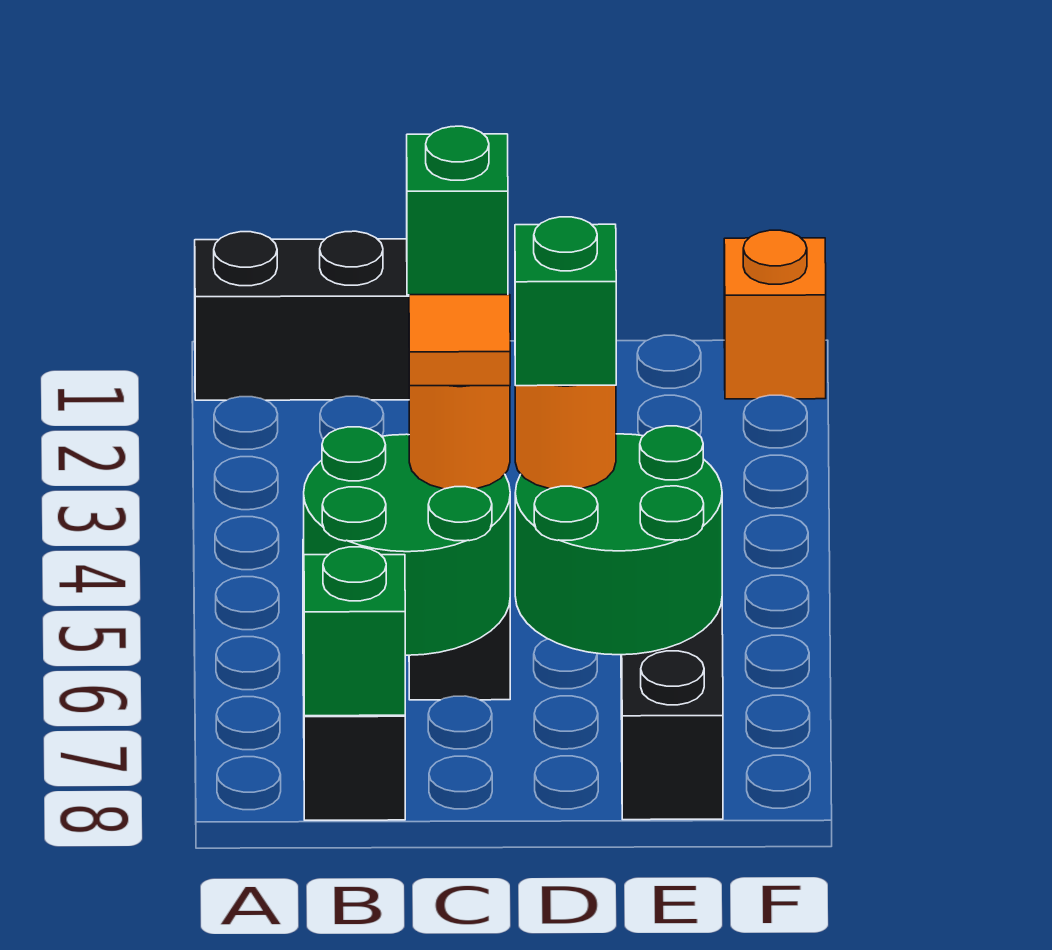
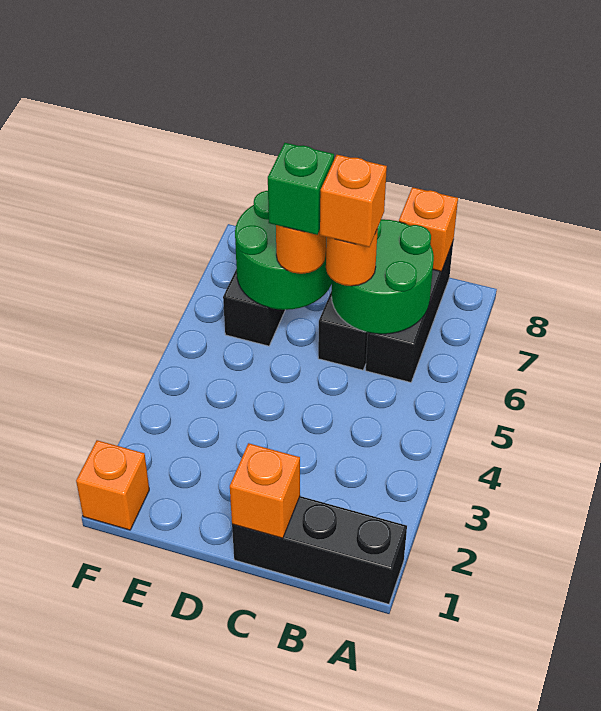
green brick B8 level 2 -> orange brick B8 level 2
green brick C1 level 2 -> orange brick C1 level 2
orange tile C6 level 4 -> orange brick C6 level 4

